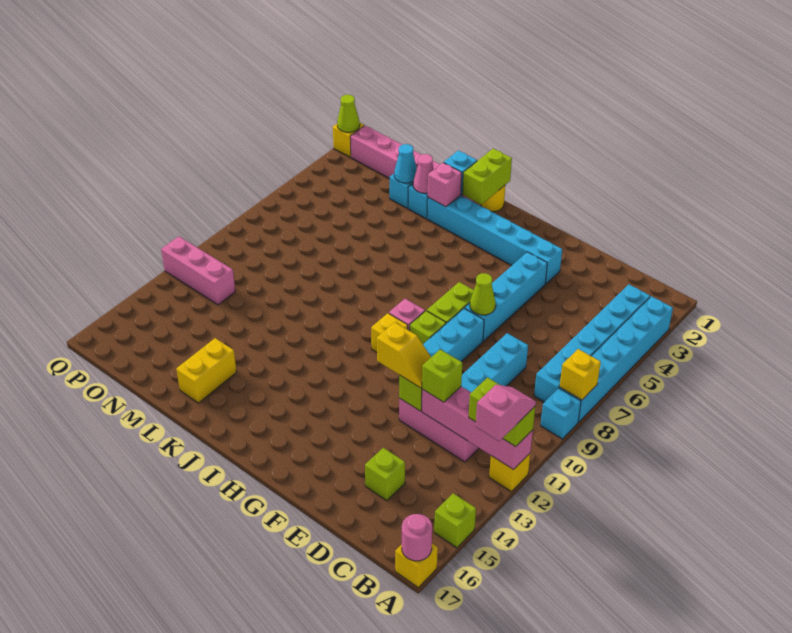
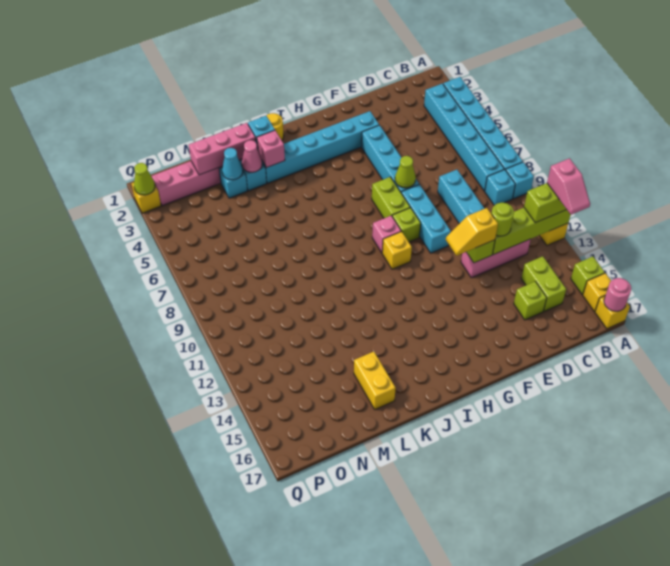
yellow brick A8 level 2 -> yellow brick A16 level 1
pink brick A12:D12 level 2 -> lime brick A12:D12 level 2
pink slope A12:A13 level 4 top 13 -> pink slope A12:A13 level 4 top 12
none -> cyan brick B9 level 1
lime brick D12 level 3 -> lime round brick D12 level 3
yellow slope E12:F12 level 3 top F -> yellow slope E12:F12 level 3 top E
lime brick J1:J2 level 2 -> lime brick C14:C15 level 1
pink brick O12:Q12 level 1 -> pink brick L2:N2 level 2

